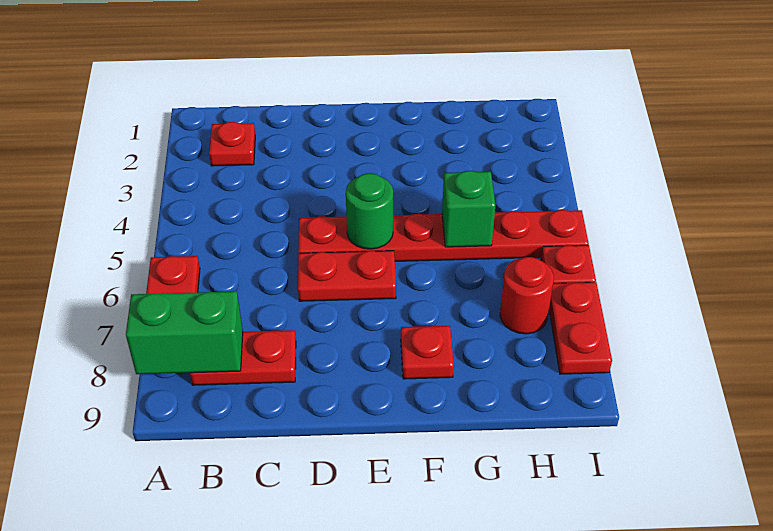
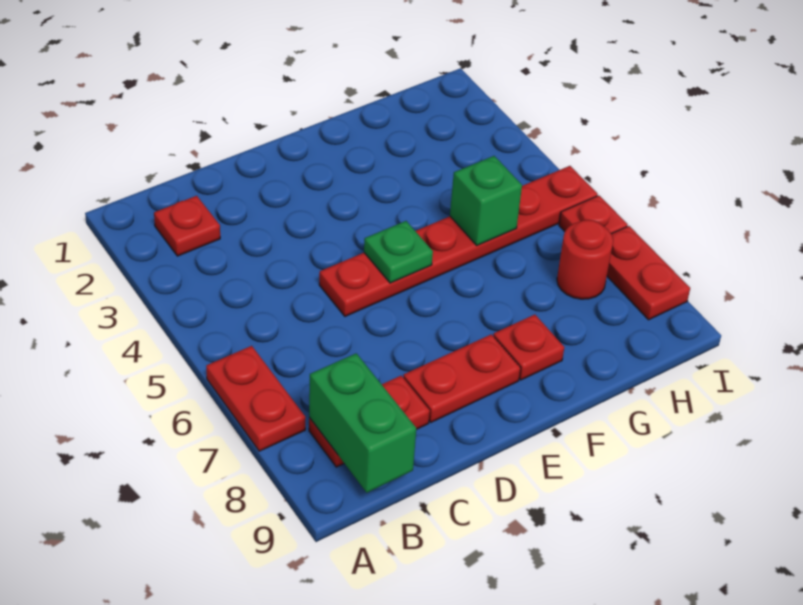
green brick A8:B8 level 2 -> green brick B8:B9 level 2
red plate D6:E6 level 1 -> red plate D8:E8 level 1
green round brick E5 level 2 -> green plate E5 level 2

